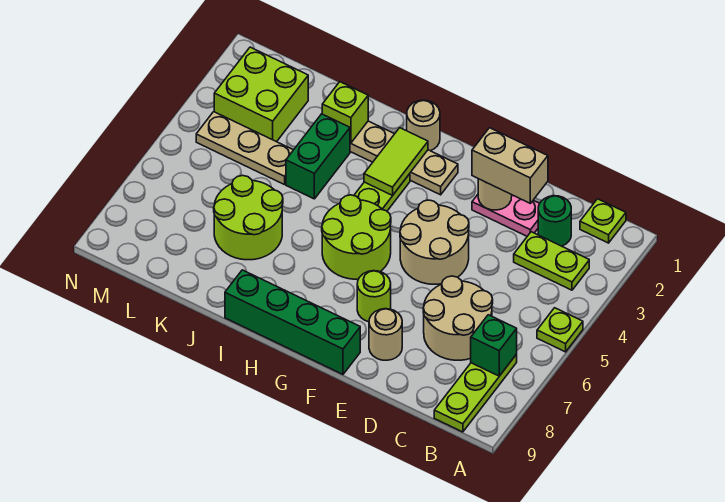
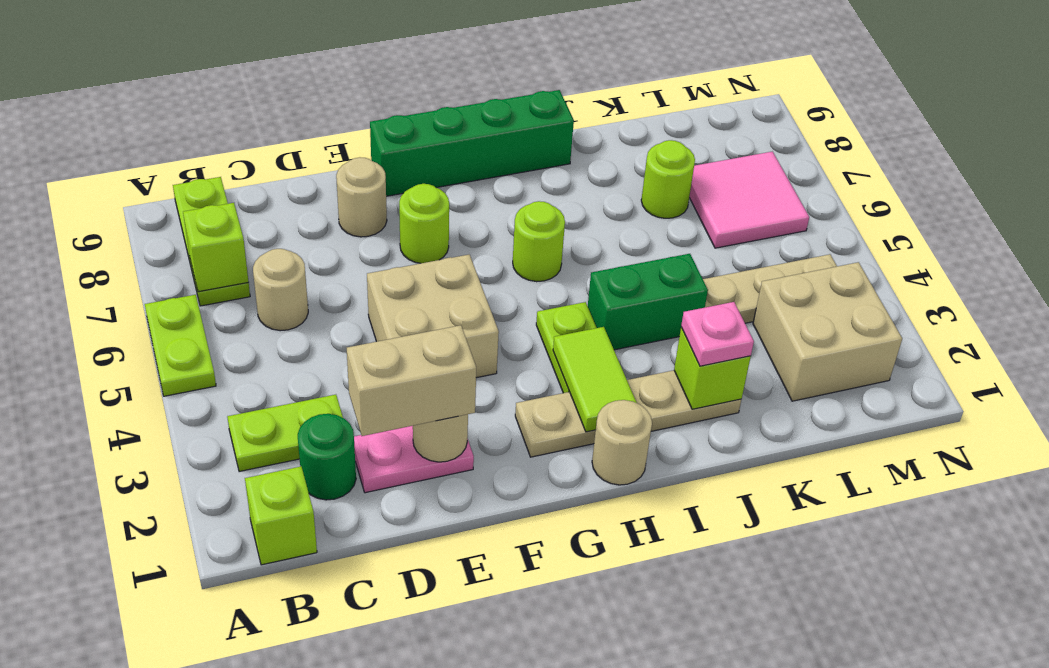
lime plate A5 level 1 -> lime plate A5:A6 level 1
lime plate B1 level 1 -> lime brick B1 level 1
green brick B7 level 2 -> lime brick B7 level 2
tan round brick C6:D7 level 1 -> tan round brick C6 level 1
tan round brick E4:F5 level 1 -> tan brick E4:F5 level 1
lime round brick G5:H6 level 1 -> lime round brick H6 level 1
none -> pink plate J2 level 3
green brick J3:J4 level 1 -> green brick I4:J4 level 1
lime round brick J6:K7 level 1 -> lime round brick K7 level 1
lime brick L2:M3 level 1 -> tan brick L2:M3 level 1
none -> pink tile L6:M7 level 1

